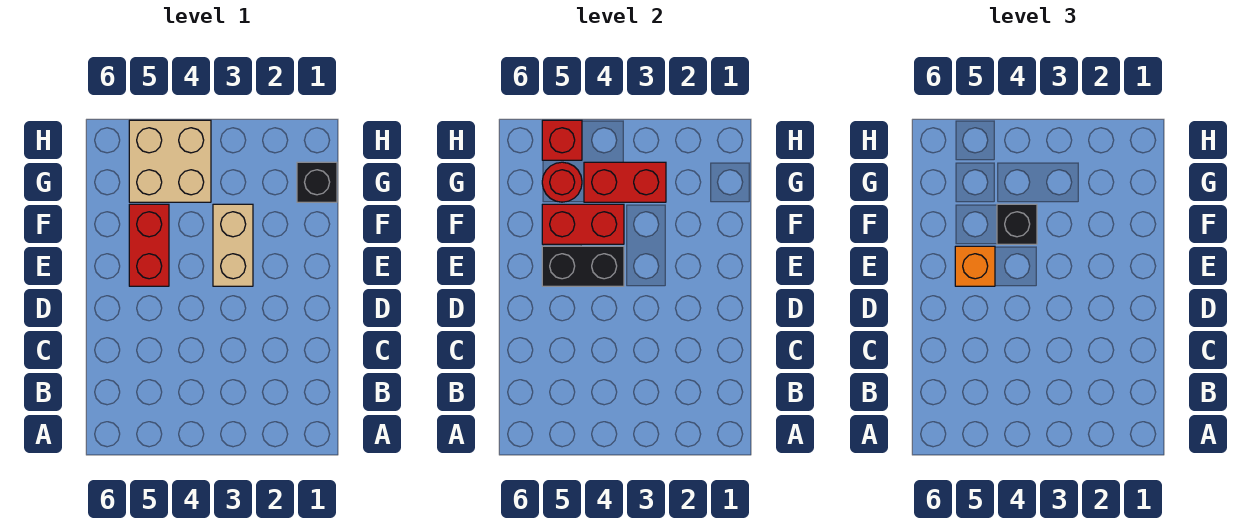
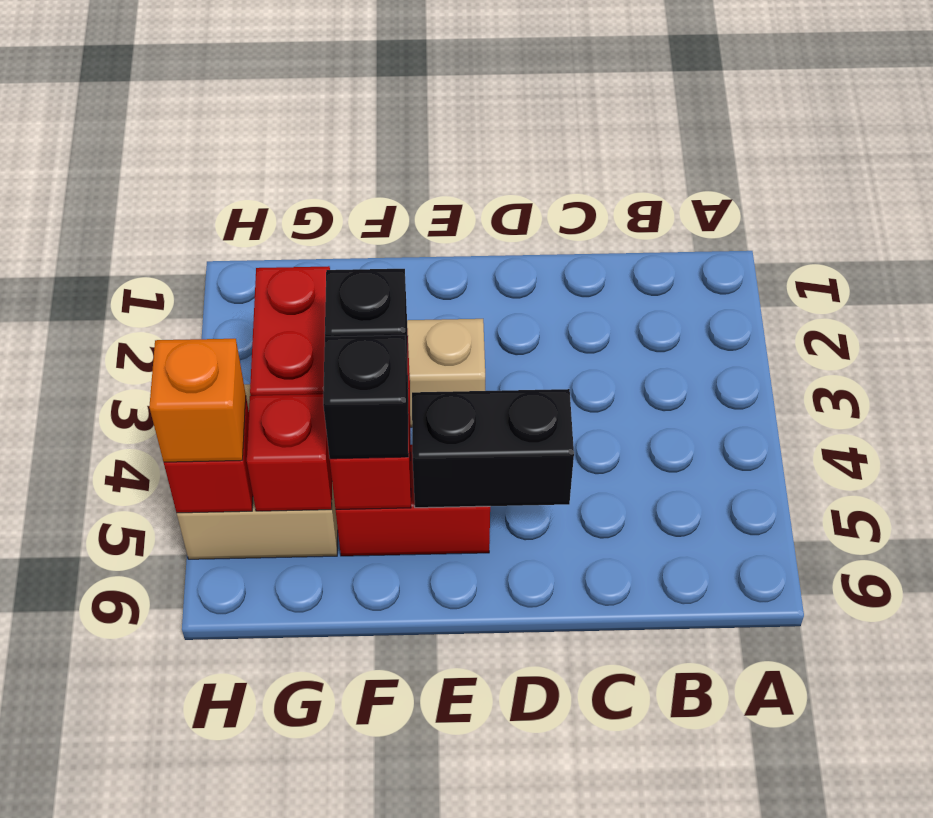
black brick E4:E5 level 2 -> black brick D5:E5 level 2
orange brick E5 level 3 -> orange brick H5 level 3
black brick G1 level 1 -> black brick F5 level 3
red round brick G5 level 2 -> red brick G5 level 2

